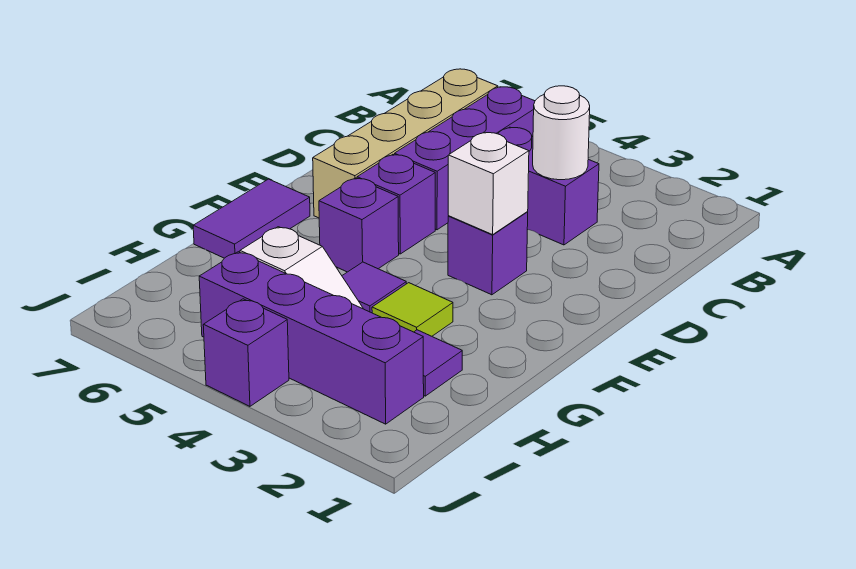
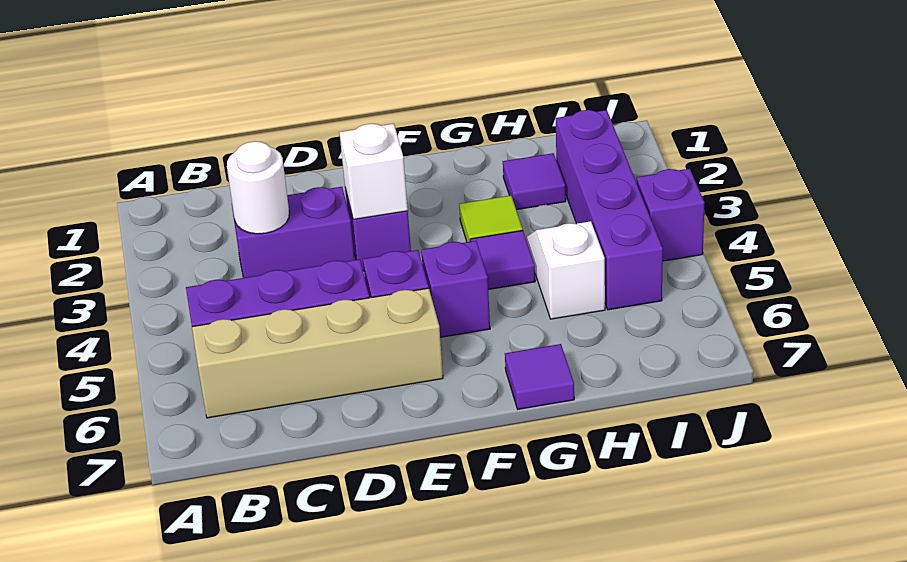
purple brick C3:C4 level 1 -> purple brick C3:D3 level 1
purple tile F7:G7 level 1 -> purple tile G7 level 1

